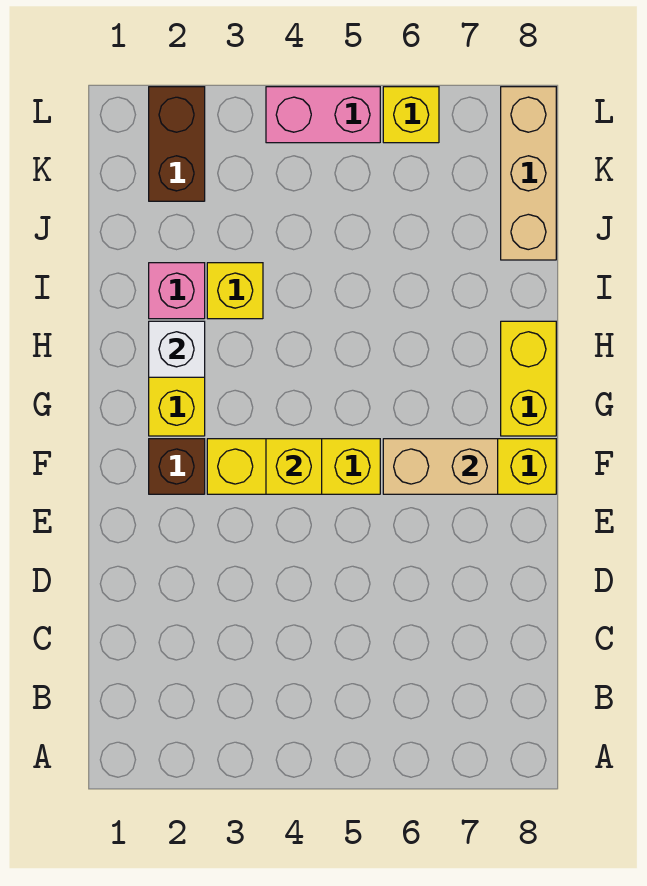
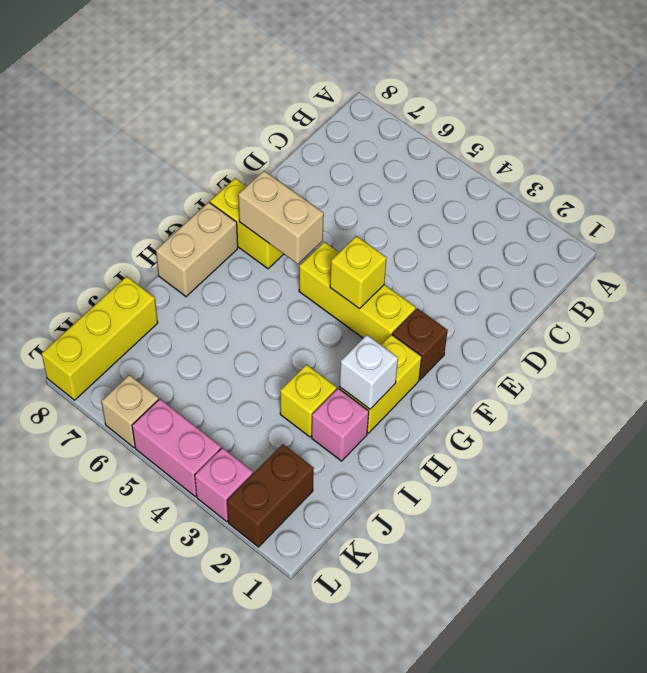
yellow brick G8:H8 level 1 -> tan brick G8:H8 level 1
tan brick J8:L8 level 1 -> yellow brick J8:L8 level 1
none -> pink brick L3 level 1
yellow brick L6 level 1 -> tan brick L6 level 1

